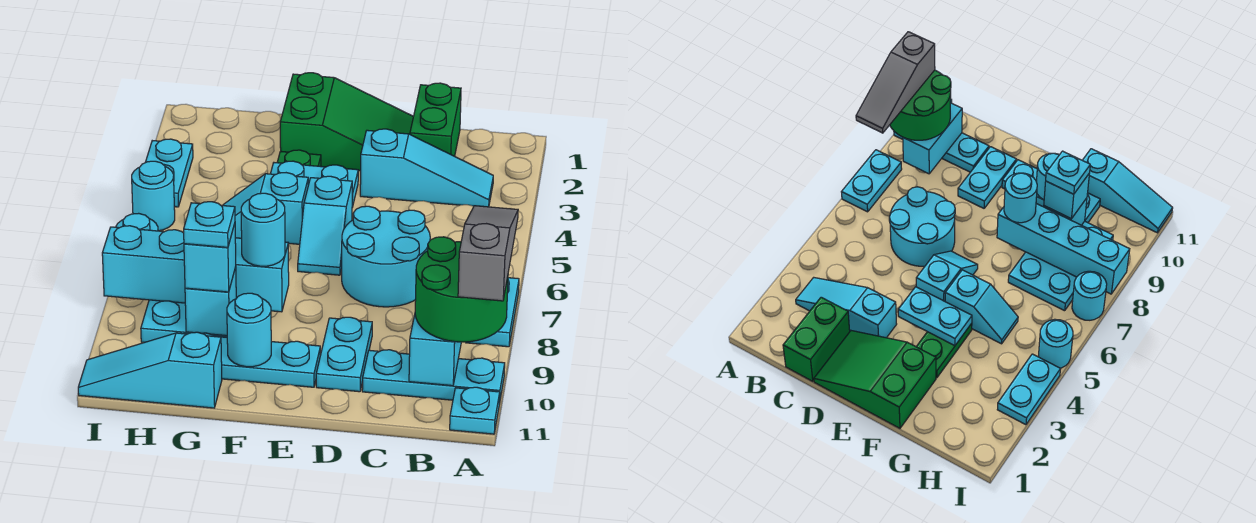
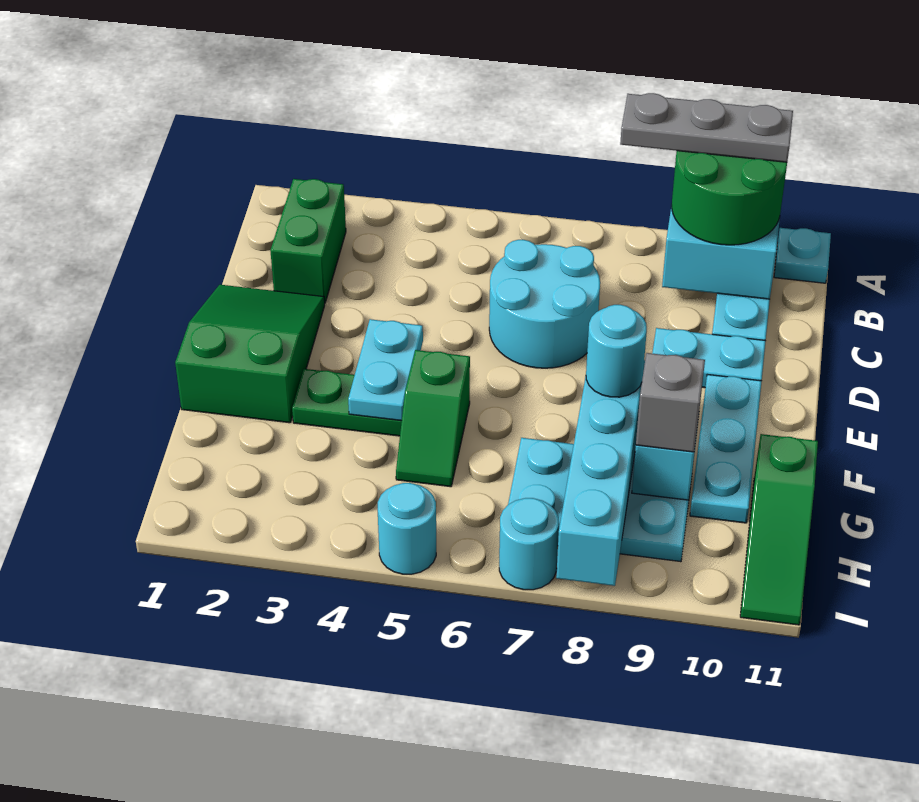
cyan plate A7:A8 level 1 -> none
grey slope A8:A10 level 4 top 10 -> grey plate A8:A10 level 4
cyan slope B3:D3 level 1 top D -> none
green brick C1:C2 level 1 -> green brick B2:C2 level 1
cyan slope E5:E6 level 1 top 5 -> none
cyan slope F5:G5 level 1 top F -> green slope F5:G5 level 1 top F
cyan round brick F10 level 2 -> none
cyan brick G9 level 3 -> grey brick G9 level 3
cyan plate G9 level 4 -> none
cyan slope G11:I11 level 1 top G -> green slope G11:I11 level 1 top G
cyan plate I3:I4 level 1 -> none

